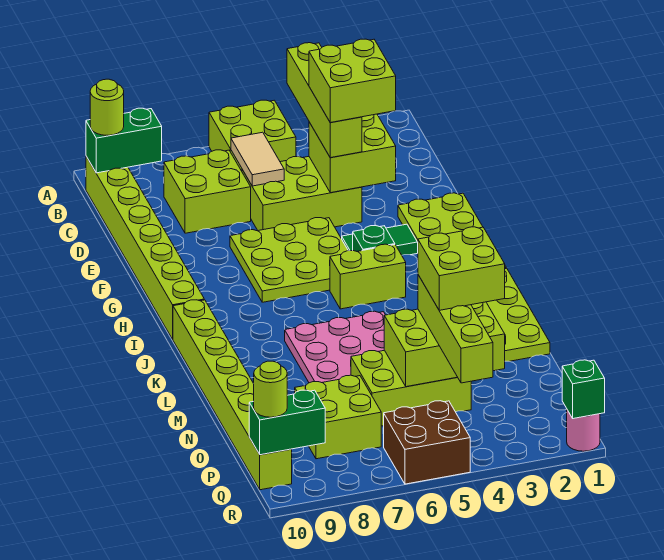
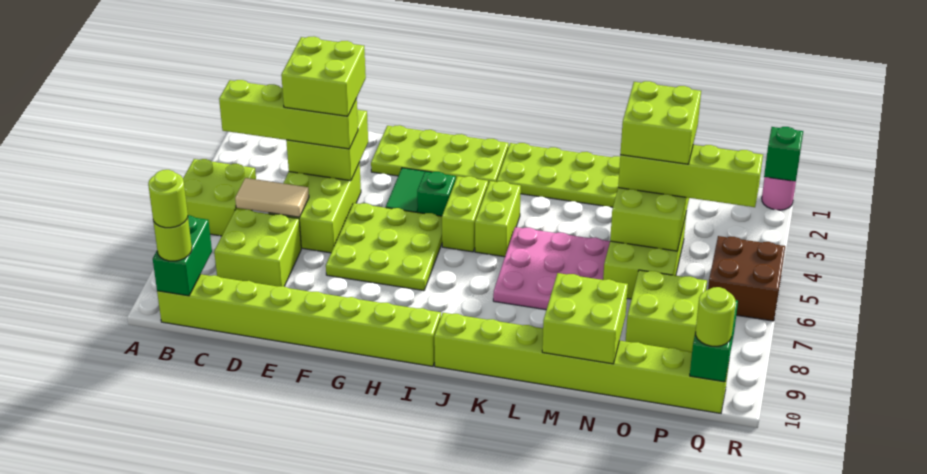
none -> lime round brick B10 level 4
none -> lime brick J4:J5 level 1
none -> lime brick M9:N10 level 2

